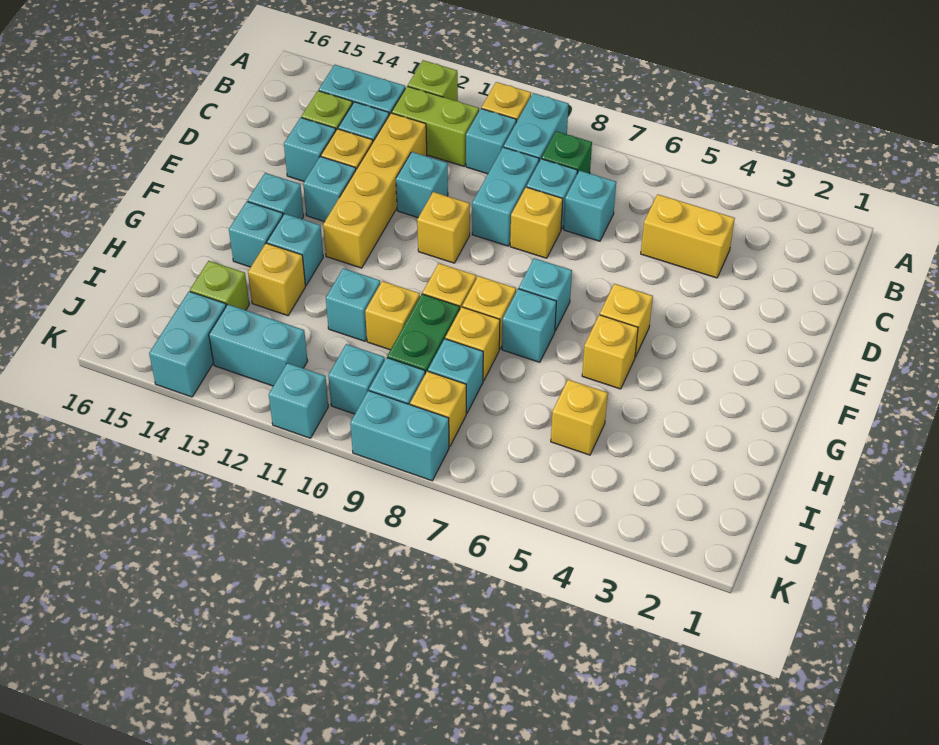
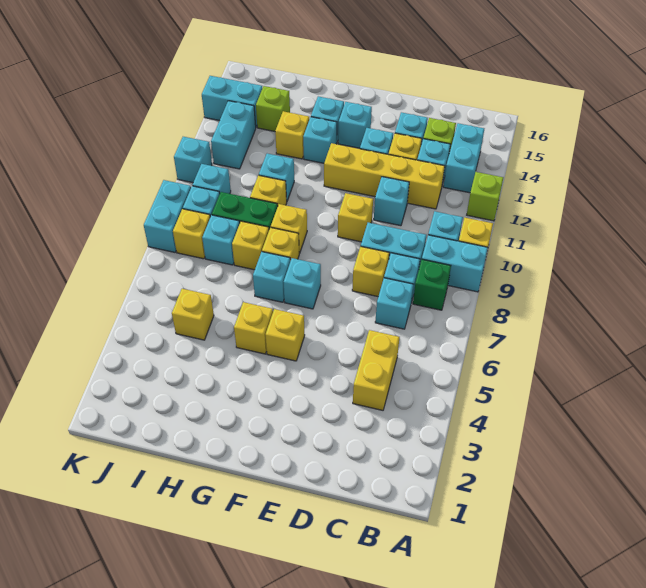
lime brick B11:B12 level 1 -> none

